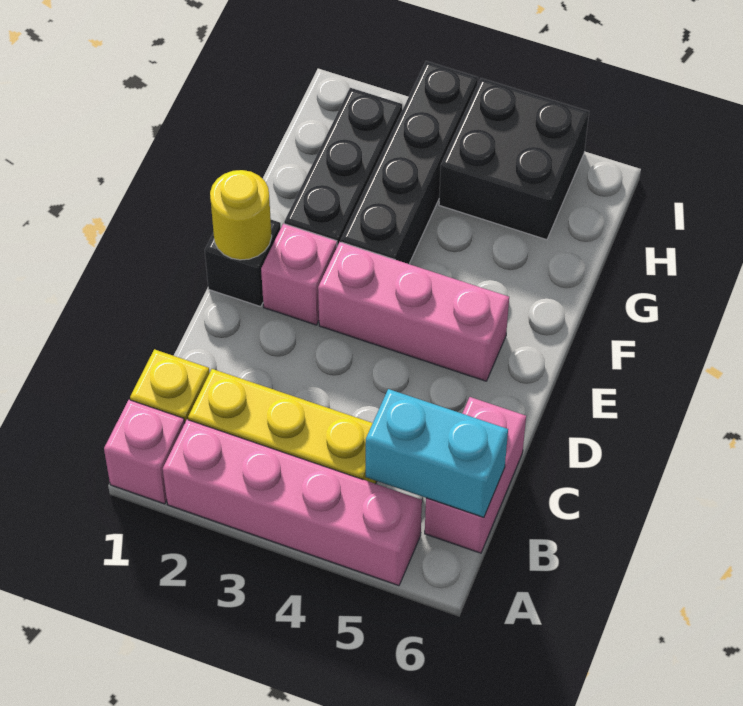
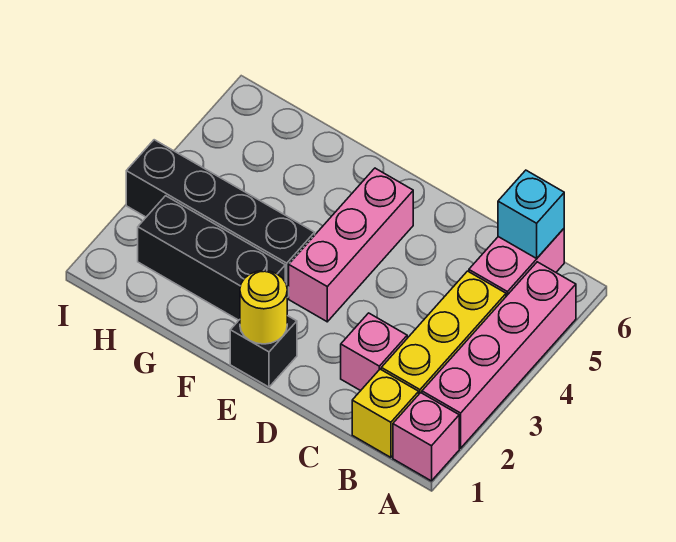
cyan brick B5:B6 level 2 -> cyan brick B6 level 2
pink brick B6:C6 level 1 -> pink brick B5:B6 level 1
pink brick E2 level 1 -> pink brick C2 level 1
black brick H4:I5 level 1 -> none

